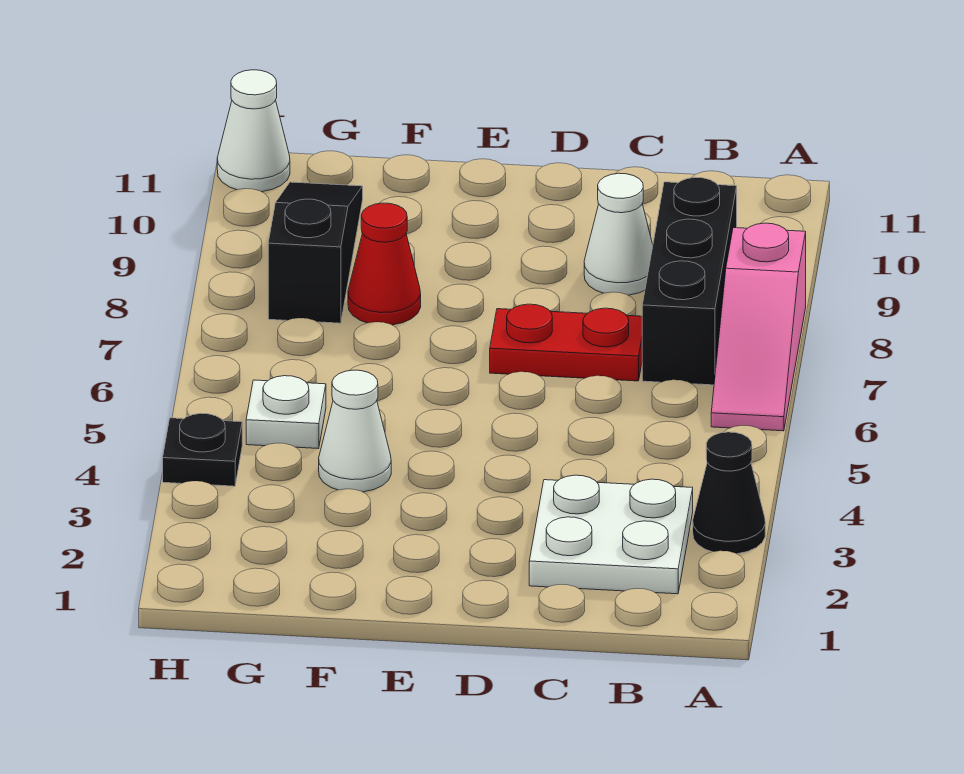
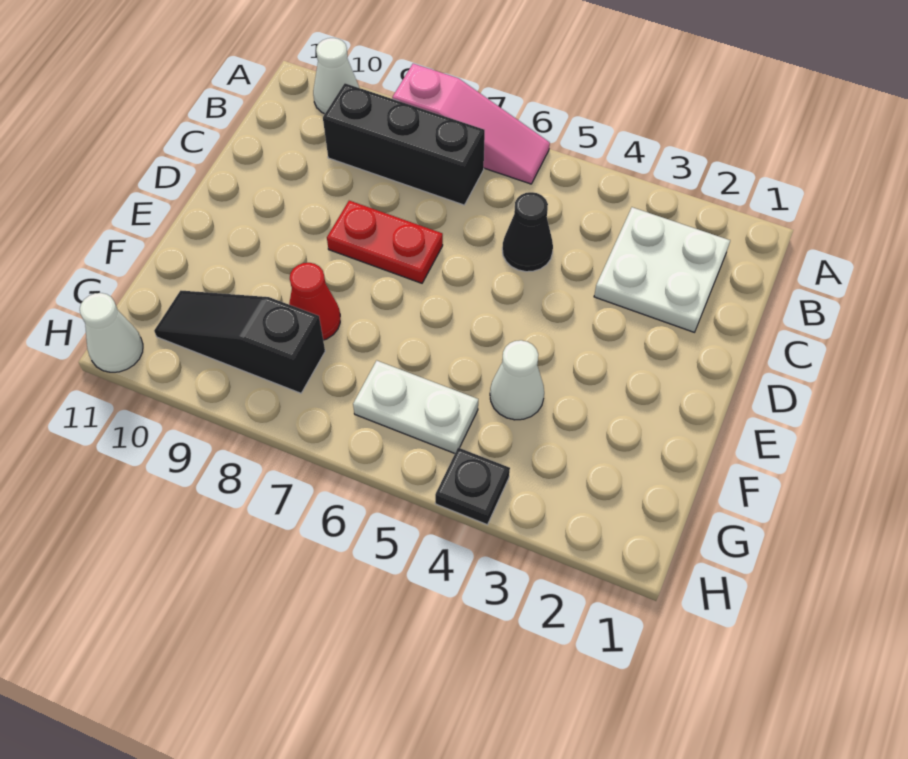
black cone A3 level 1 -> black cone C5 level 1
red plate C7:D7 level 1 -> red plate D7:D8 level 1
white cone C9 level 1 -> white cone A10 level 1
white plate G5 level 1 -> white plate G5:G6 level 1

